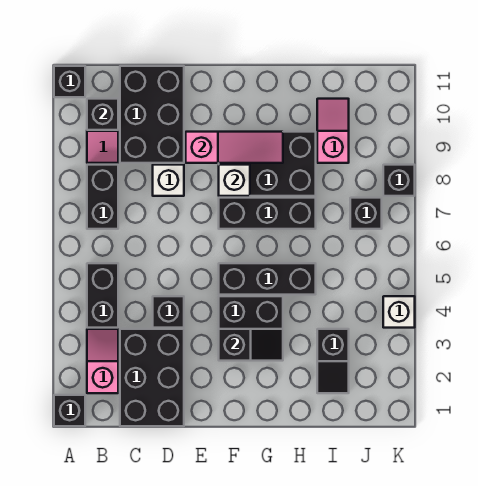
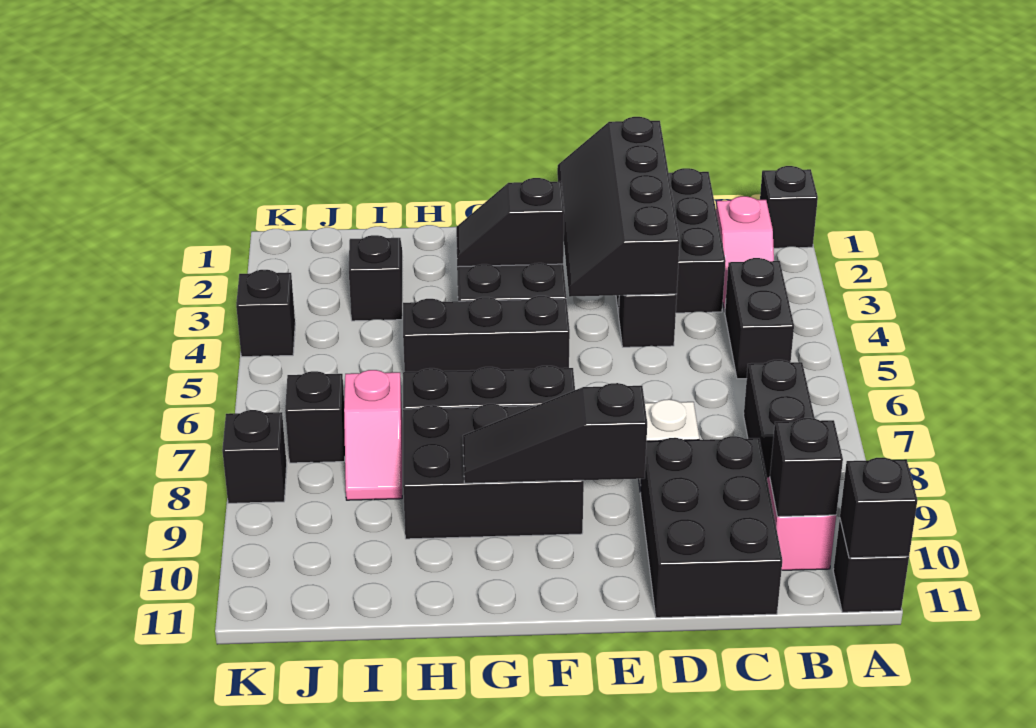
none -> black brick A11 level 2
none -> black slope D1:E4 level 2 top D
pink slope E9:G9 level 2 top E -> black slope E9:G9 level 2 top E
white brick F8 level 2 -> none
pink slope I9:I10 level 1 top 9 -> pink slope I7:I8 level 1 top 7
white brick K4 level 1 -> black brick K4 level 1

